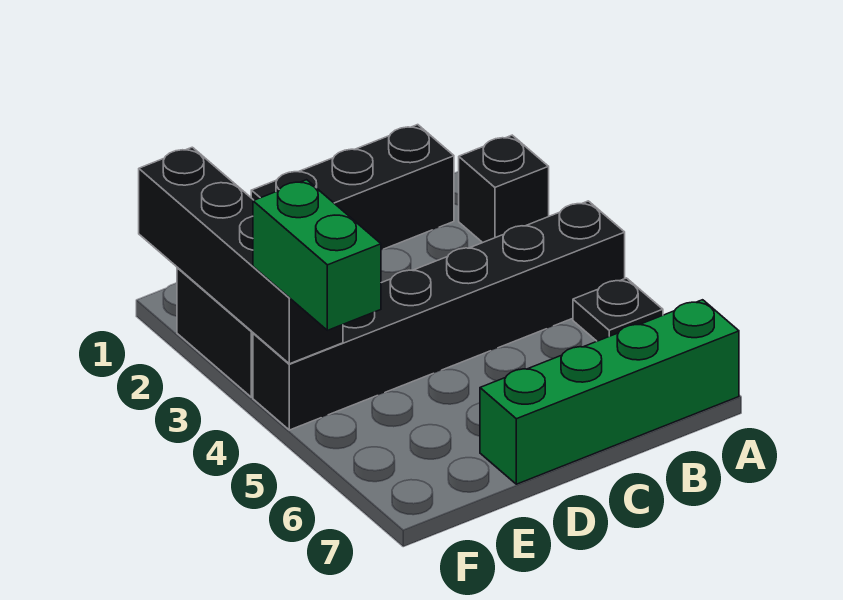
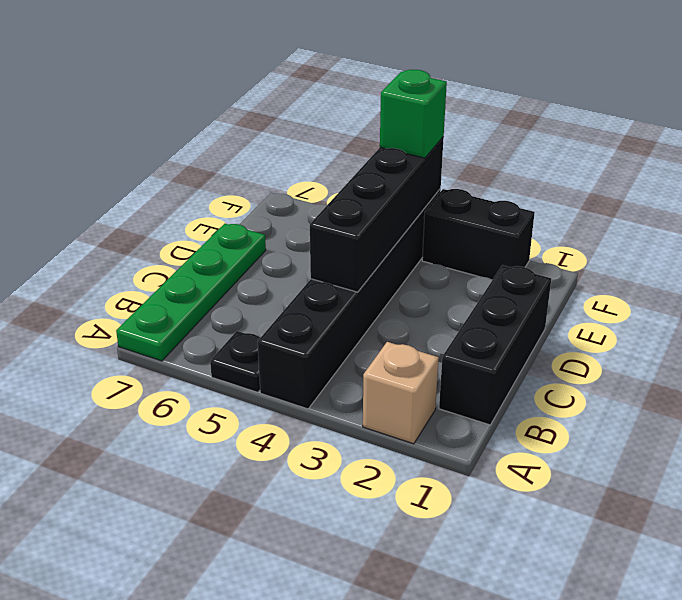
black brick A2 level 1 -> tan brick A2 level 1
green brick A7:D7 level 1 -> green plate A7:D7 level 1
black brick F1:F4 level 2 -> black brick C4:F4 level 2
green brick F4:F5 level 3 -> green brick F4 level 3

